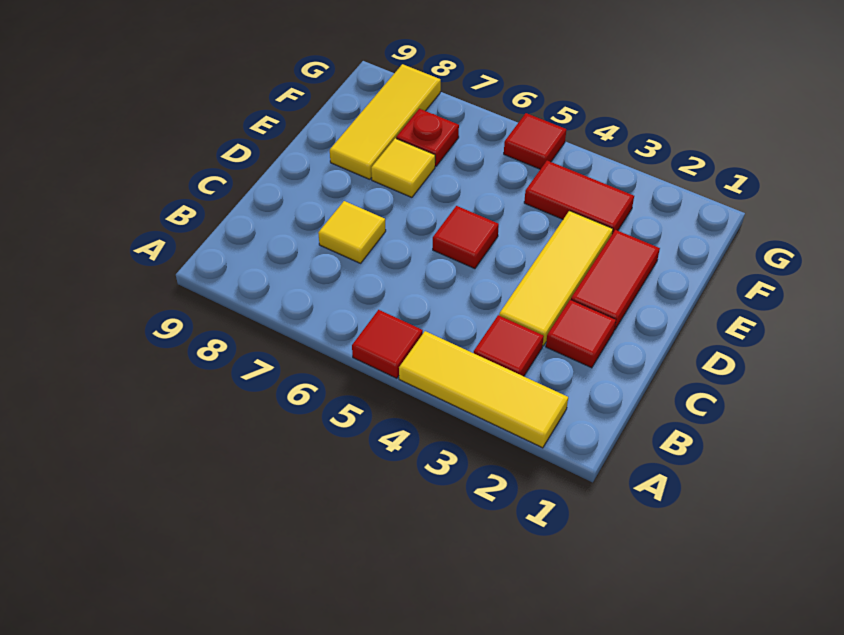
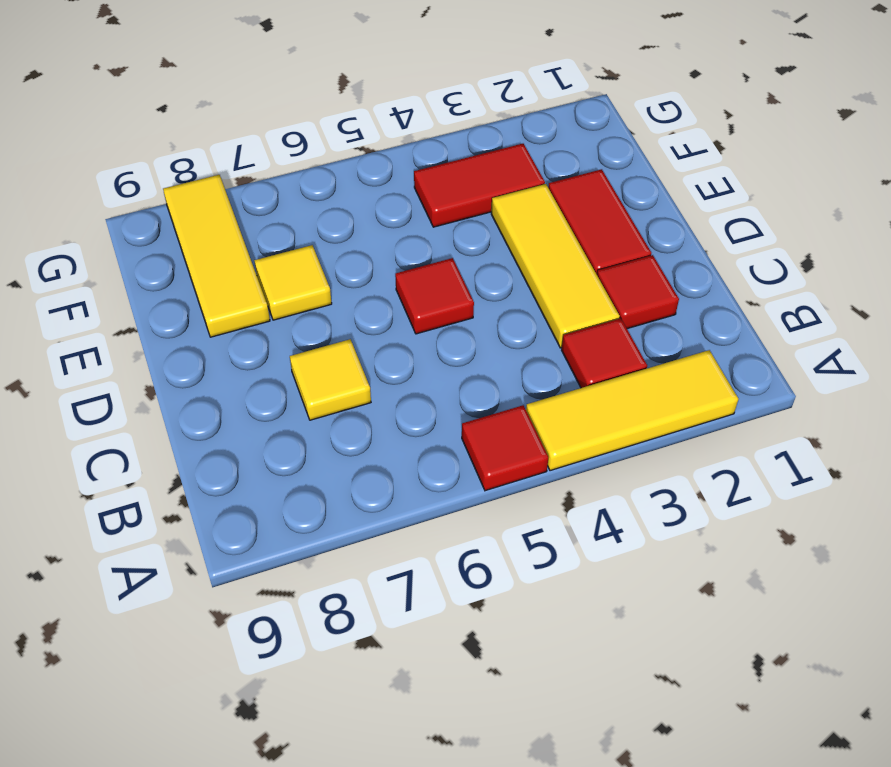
red plate F7 level 1 -> none
red tile G5 level 1 -> none

